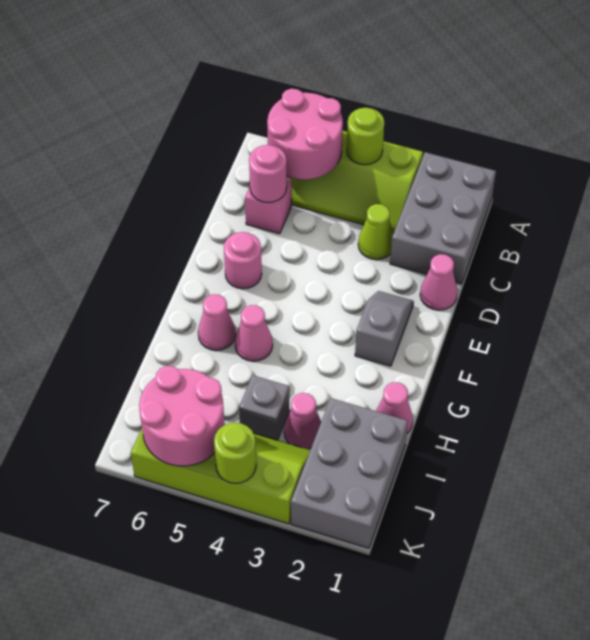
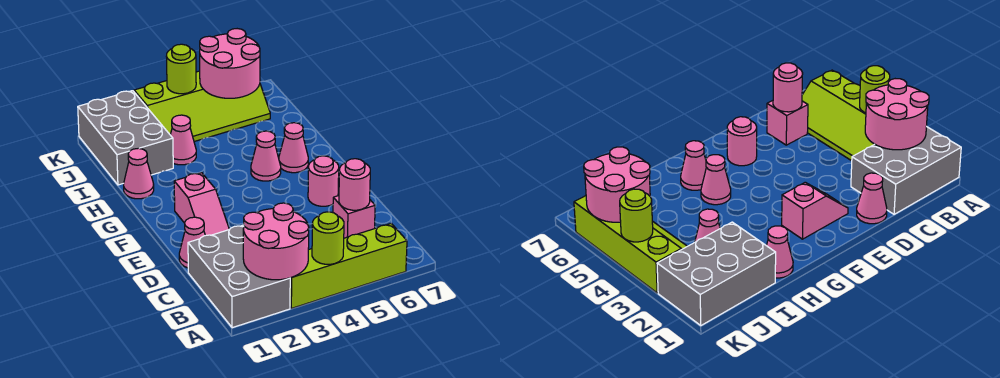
pink round brick A5:B6 level 2 -> pink round brick A2:B3 level 2
lime cone C3 level 1 -> none
grey slope E2:F2 level 1 top F -> pink slope E2:F2 level 1 top F
grey brick I4 level 1 -> none

